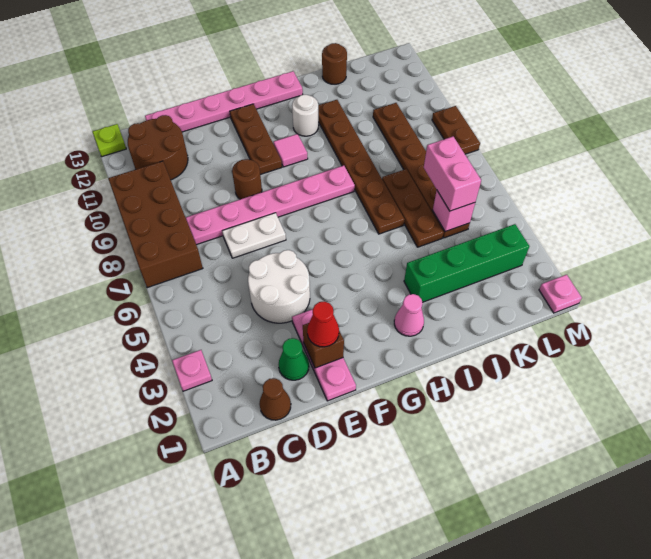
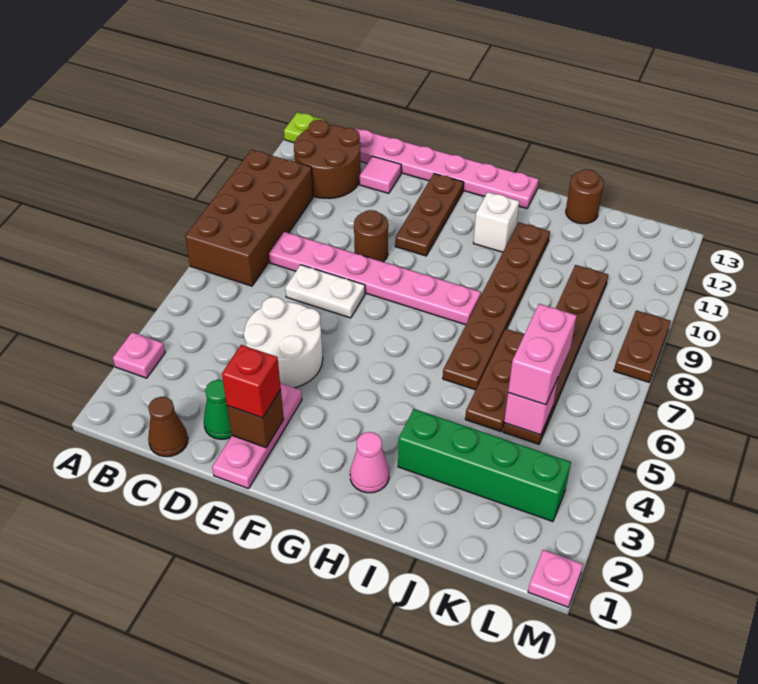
red cone E2 level 3 -> red brick E2 level 3
pink tile G10 level 1 -> pink tile D12 level 1
white round brick H11 level 1 -> white brick H11 level 1

